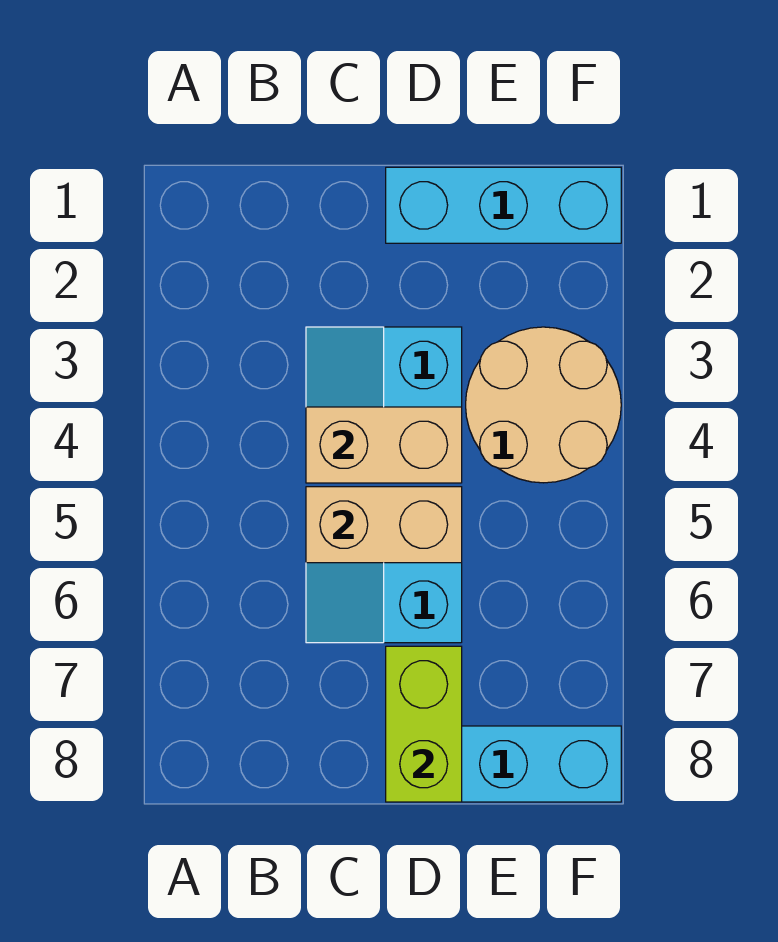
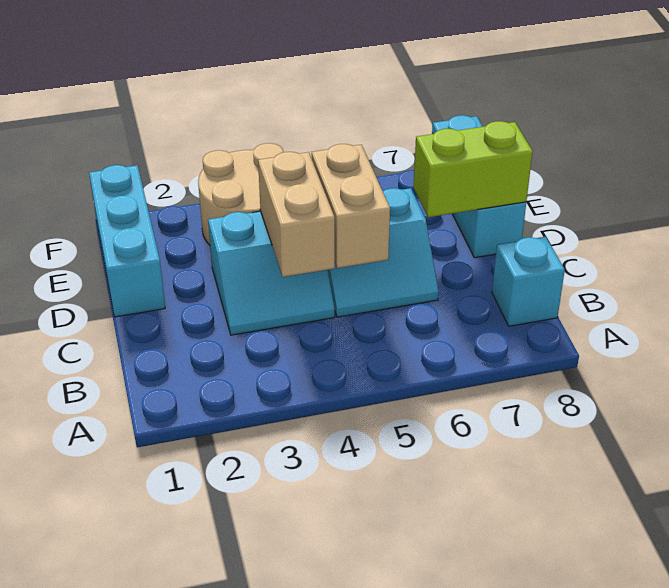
none -> cyan brick B8 level 1

